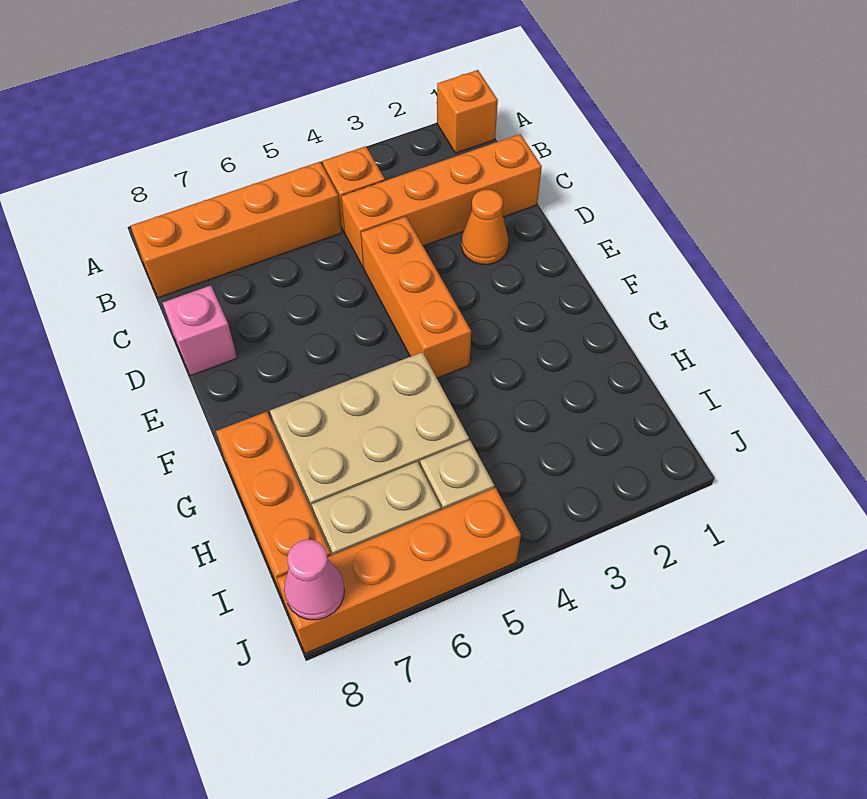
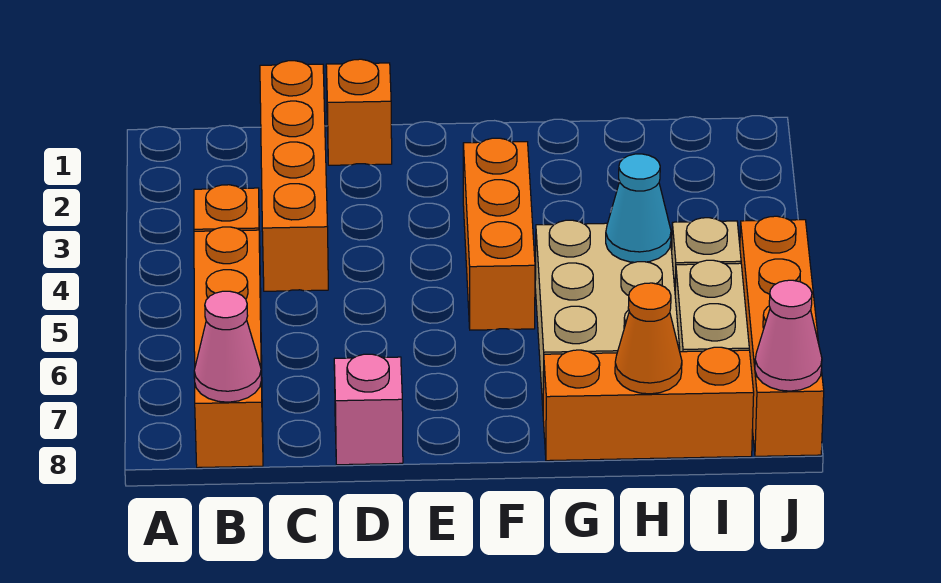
orange brick A1 level 1 -> orange brick D1 level 1
none -> pink cone B8 level 2
orange cone D2 level 1 -> orange cone H8 level 2
orange brick D4:F4 level 1 -> orange brick F3:F5 level 1
none -> cyan cone H5 level 2

